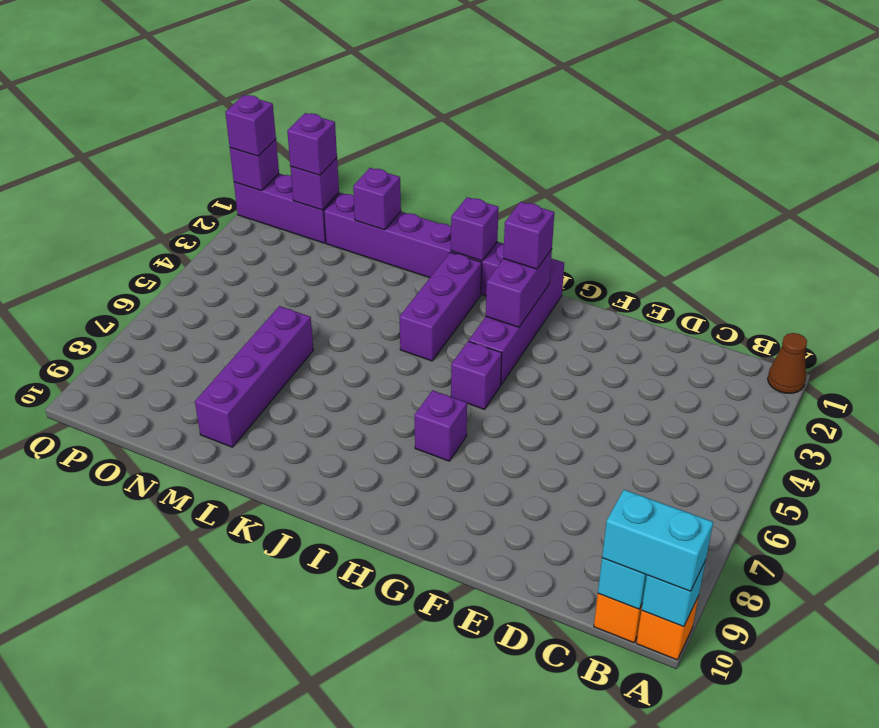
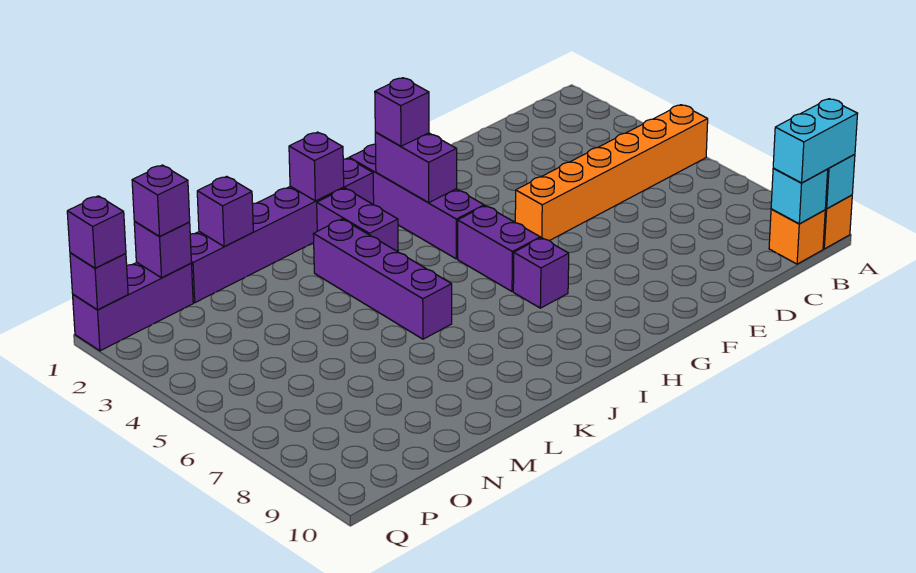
brown cone A1 level 1 -> none
none -> orange brick A5:F5 level 1
purple brick H5 level 1 -> purple brick H5:H6 level 1
purple brick J2:J4 level 1 -> purple brick J2:J3 level 1
purple brick M6:M9 level 1 -> purple brick K3:K6 level 1

